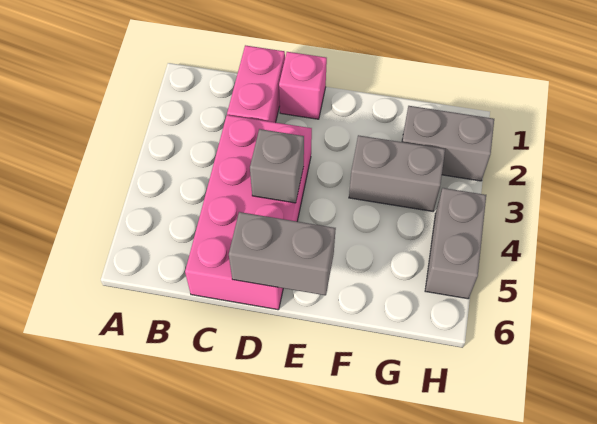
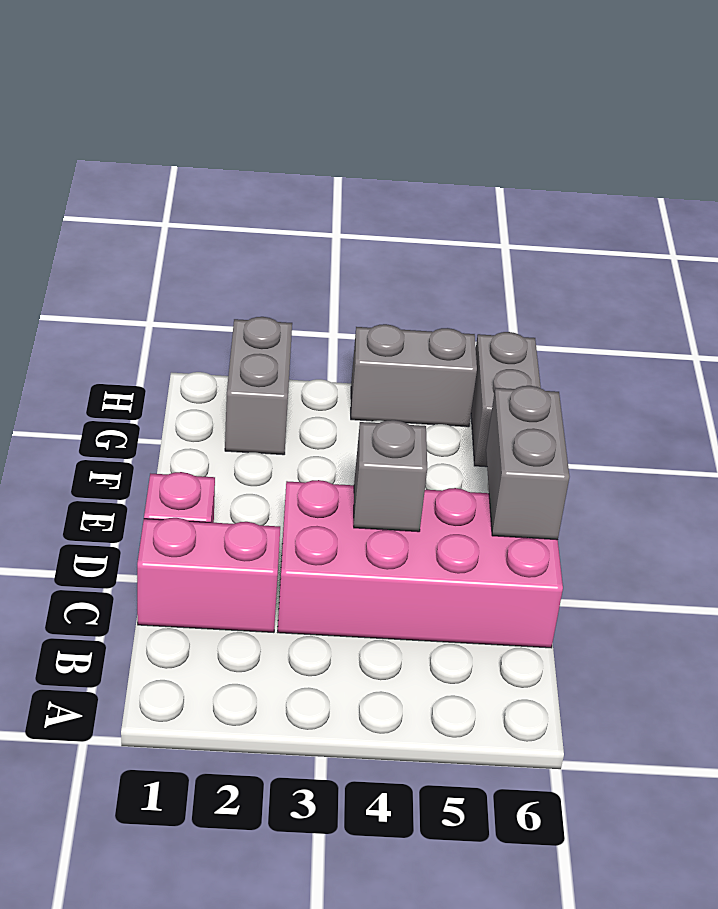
grey brick F3:G3 level 1 -> grey brick G6:H6 level 1

